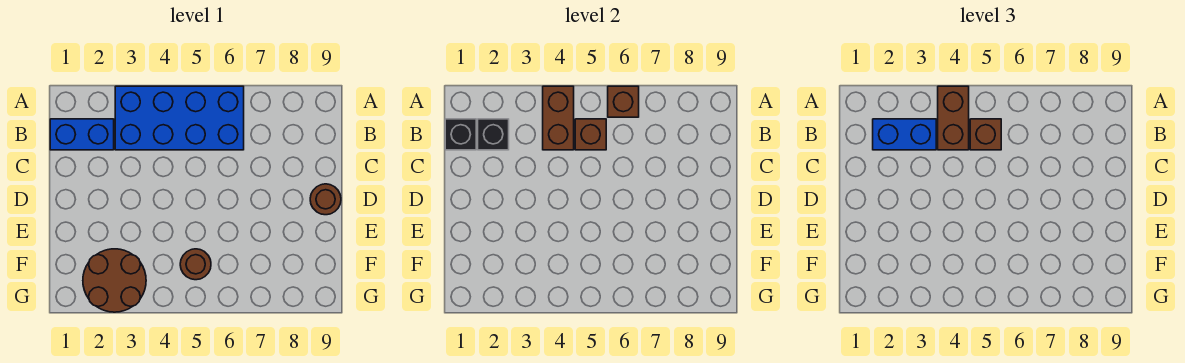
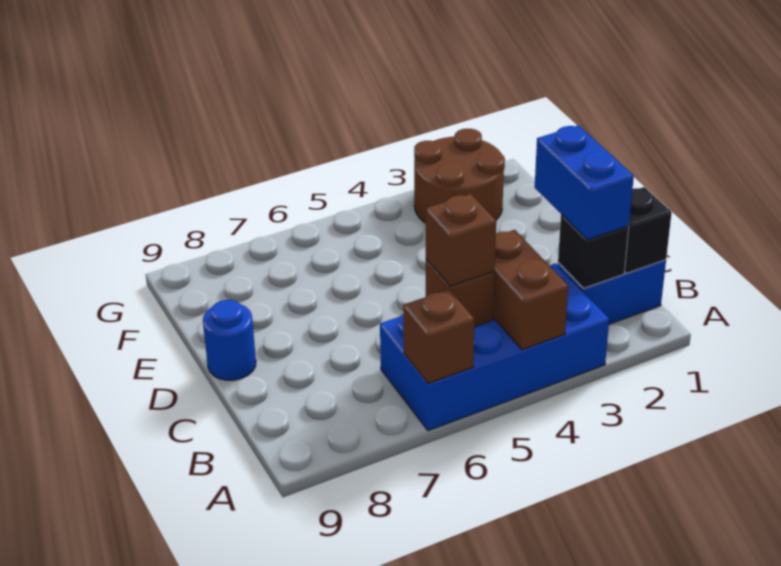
brown brick A4:B4 level 3 -> none
blue brick B2:B3 level 3 -> blue brick B2:C2 level 3
brown round brick D9 level 1 -> blue round brick D9 level 1
brown round brick F5 level 1 -> none

